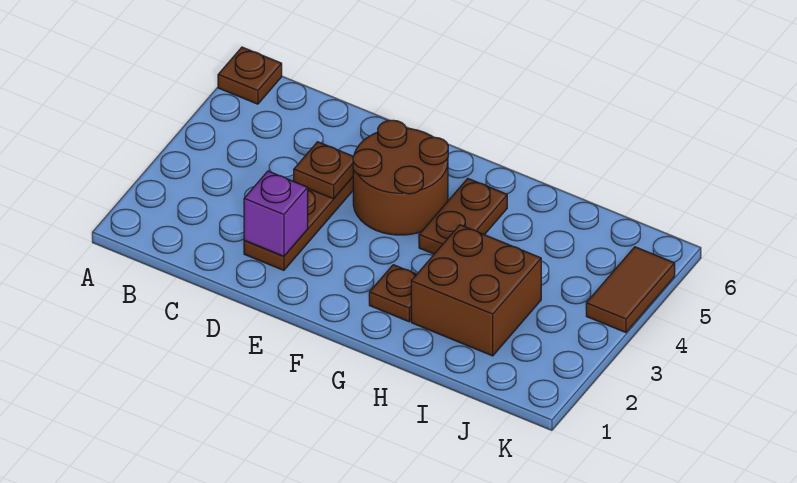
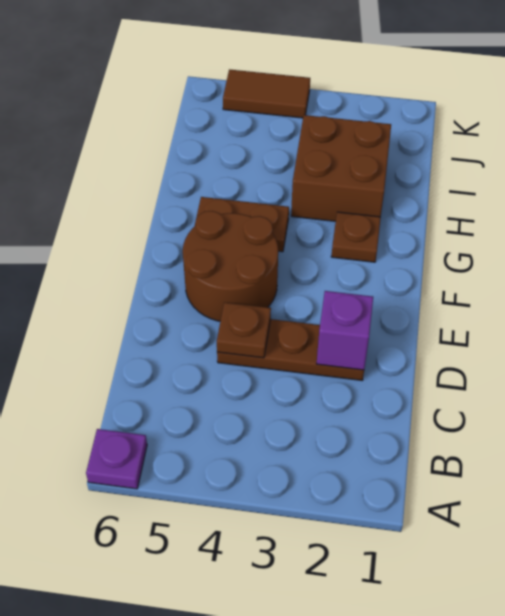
brown plate A6 level 1 -> purple plate A6 level 1

